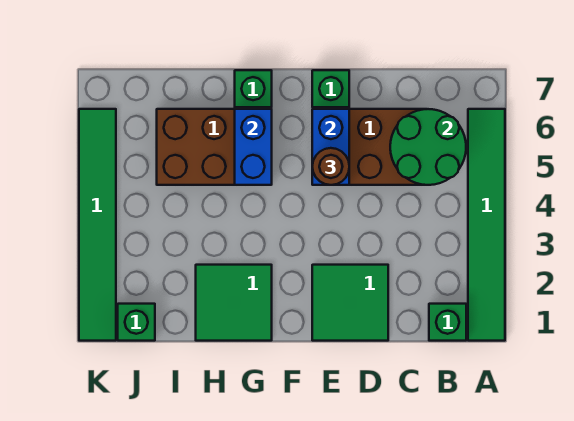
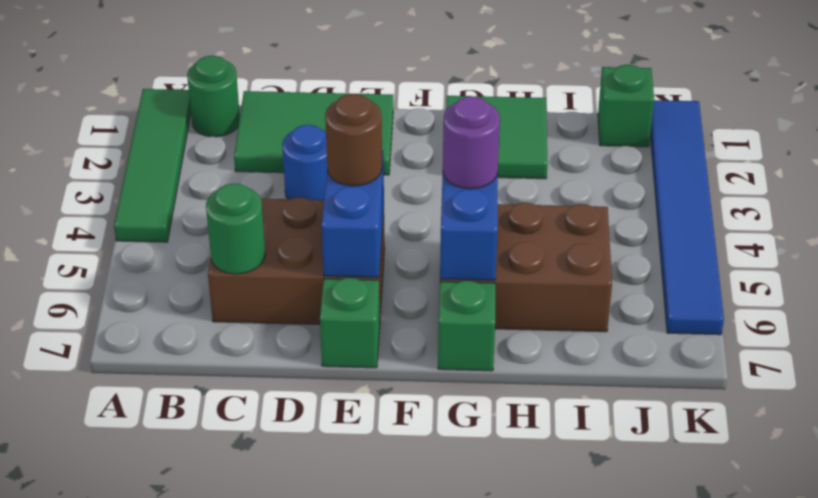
green tile A1:A6 level 1 -> green tile A1:A4 level 1
green brick B1 level 1 -> green round brick B1 level 1
green round brick B5:C6 level 2 -> green round brick C6 level 2
green tile D1:E2 level 1 -> green tile C1:E2 level 1
none -> blue round brick D3 level 1
none -> purple round brick G5 level 3
green tile K1:K6 level 1 -> blue tile K1:K6 level 1

